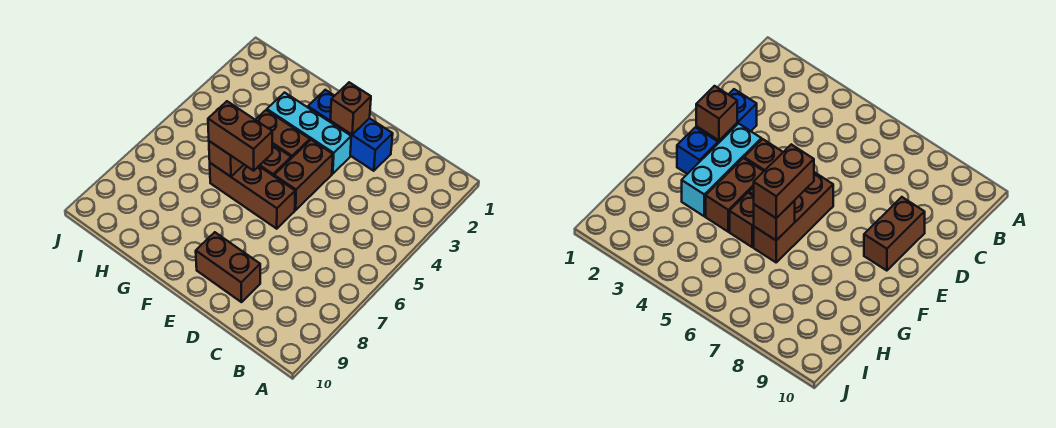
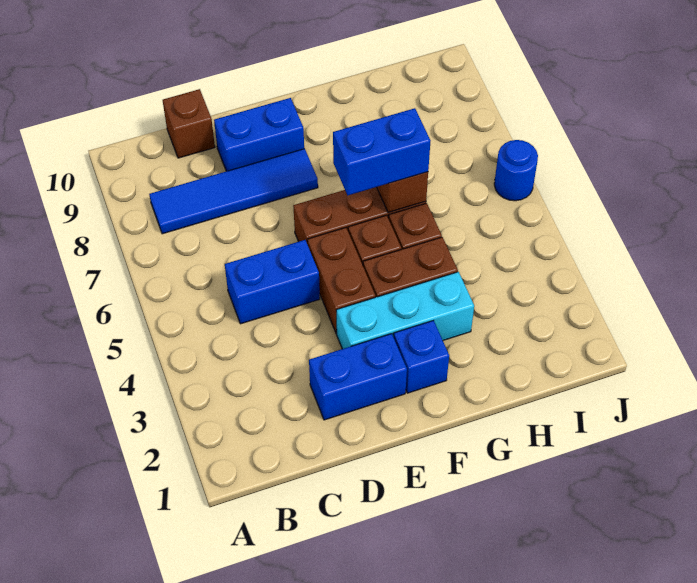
none -> blue tile B8:E8 level 1
none -> blue brick C5:D5 level 1
brown brick D9:E9 level 1 -> blue brick D9:E9 level 1
brown brick E2 level 2 -> brown brick C10 level 1
brown brick F6:G6 level 3 -> blue brick F6:G6 level 3
none -> blue round brick J6 level 1

